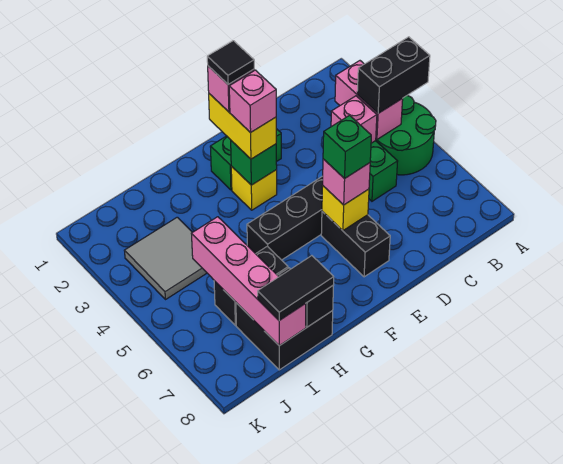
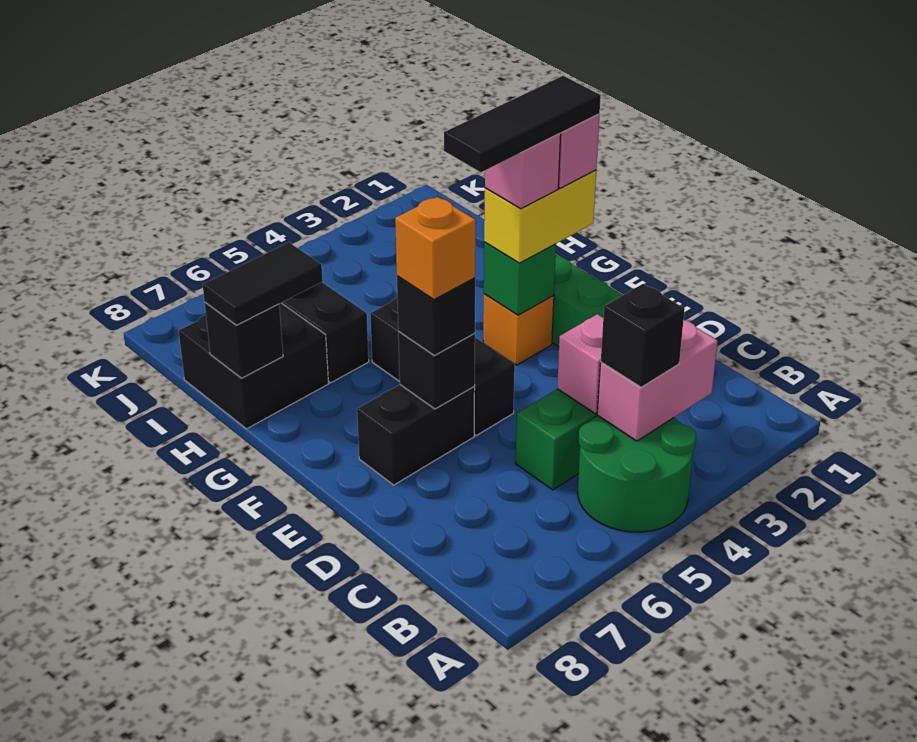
black brick A4:B4 level 3 -> black brick B4 level 3
yellow brick E6 level 2 -> black brick E6 level 2
pink brick E6 level 3 -> black brick E6 level 3
green brick E6 level 4 -> orange brick E6 level 4
black tile F2 level 5 -> black tile F2:F4 level 5
yellow brick F3 level 1 -> orange brick F3 level 1
black tile H8:I8 level 3 -> black tile H7:H8 level 3
grey tile I3:J4 level 1 -> none
pink brick I5:I8 level 2 -> none

